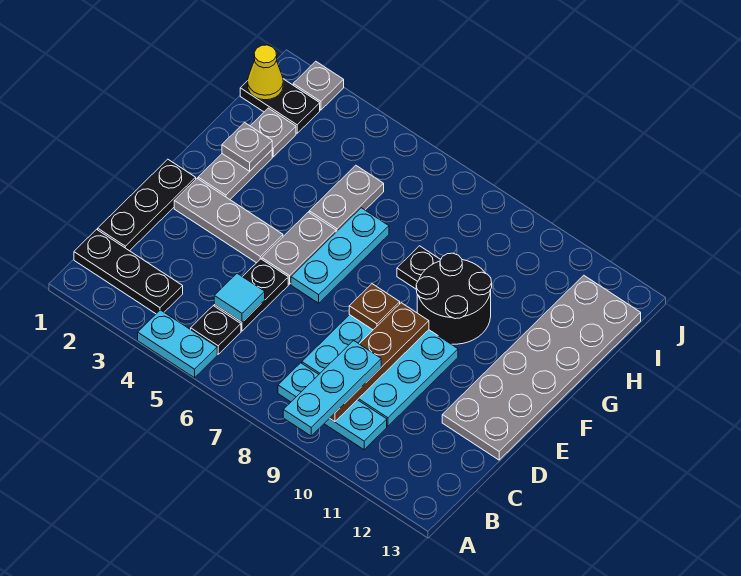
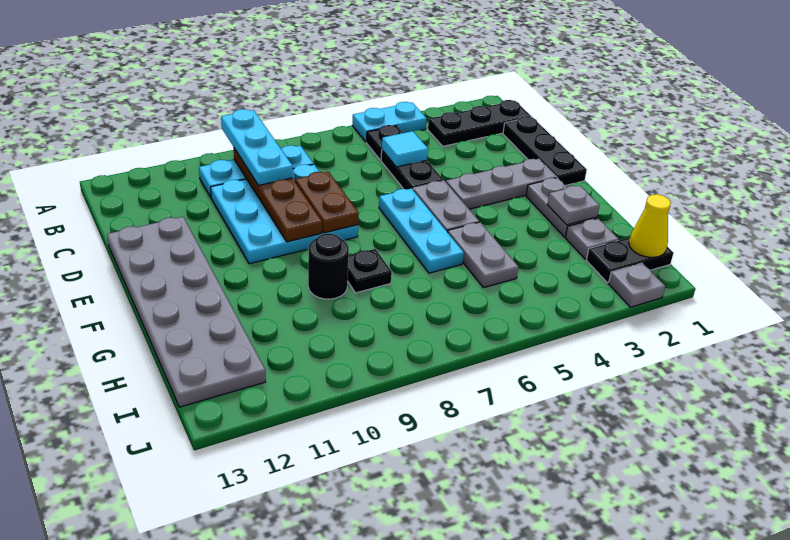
brown plate E8 level 2 -> brown plate D8:E8 level 2
black round brick F9:G10 level 1 -> black round brick G9 level 1

